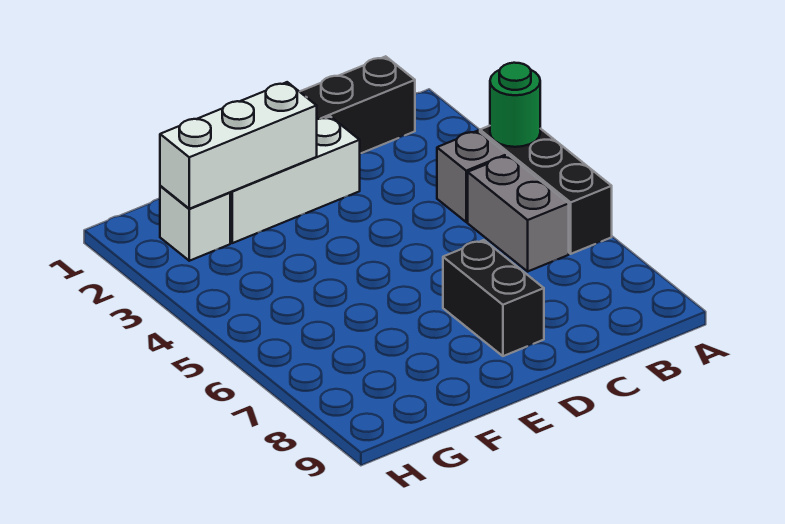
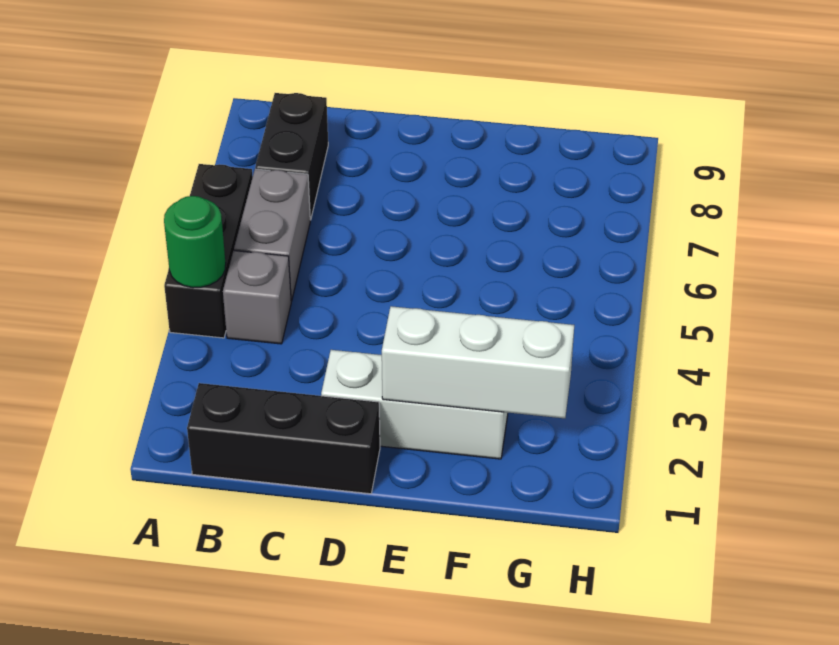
black brick D7:D8 level 1 -> black brick B7:B8 level 1
white brick G2 level 1 -> none

